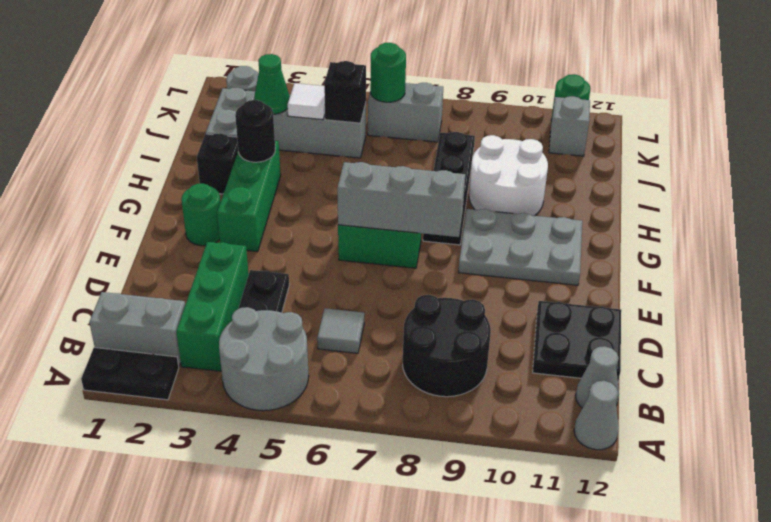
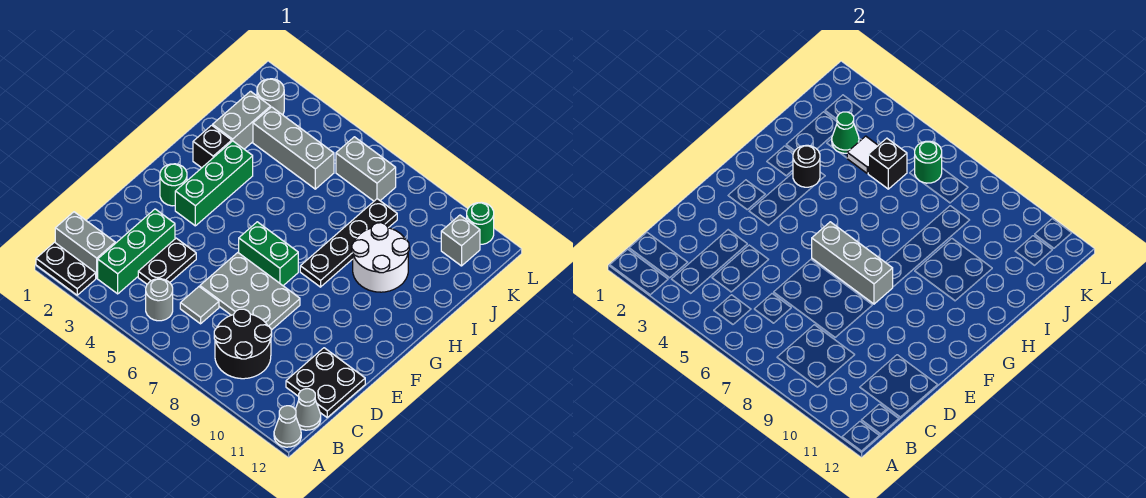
grey round brick A4:B5 level 1 -> grey round brick B5 level 1
grey plate F9:G11 level 1 -> grey plate D6:E8 level 1

